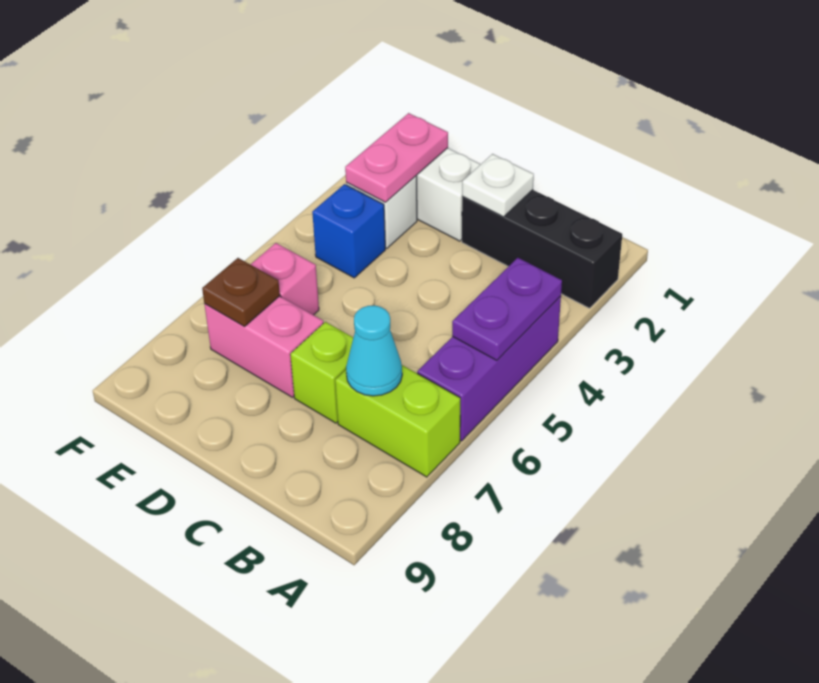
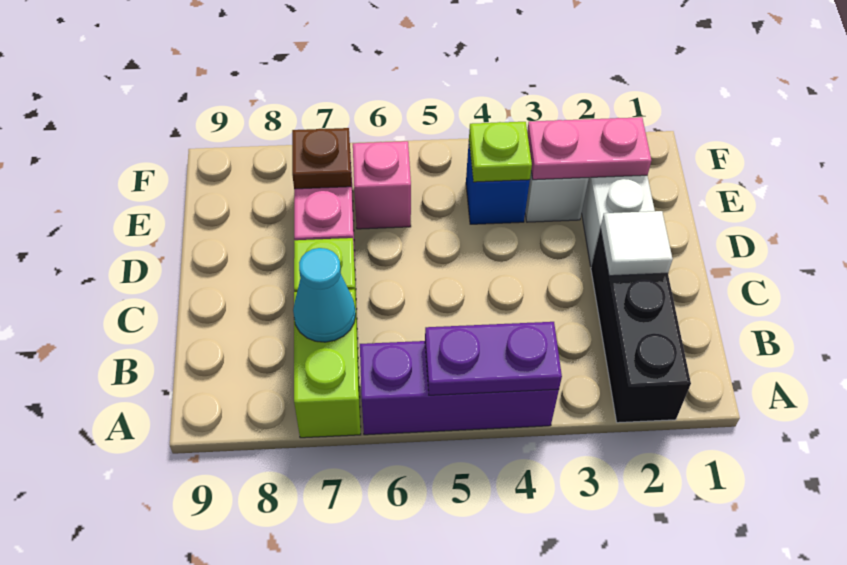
white plate C2 level 2 -> white tile C2 level 2
none -> lime plate E4 level 2

